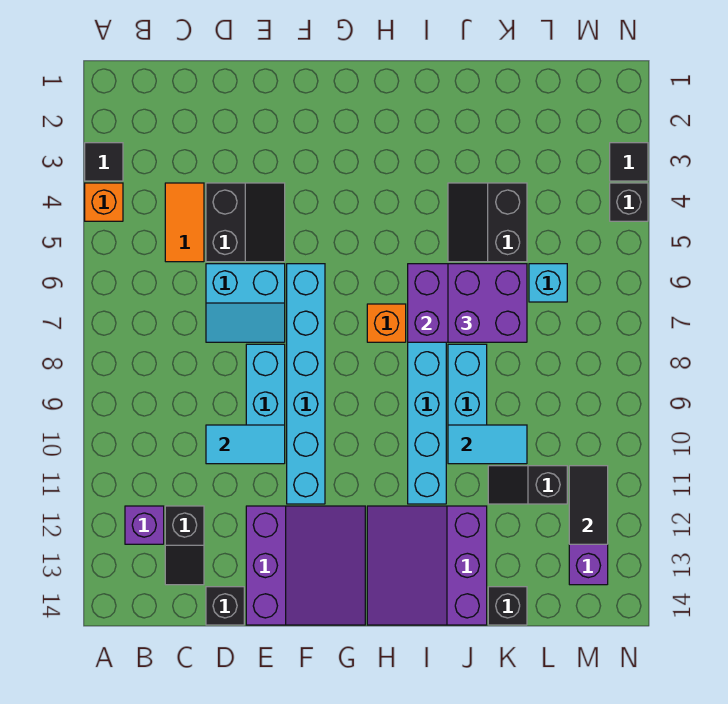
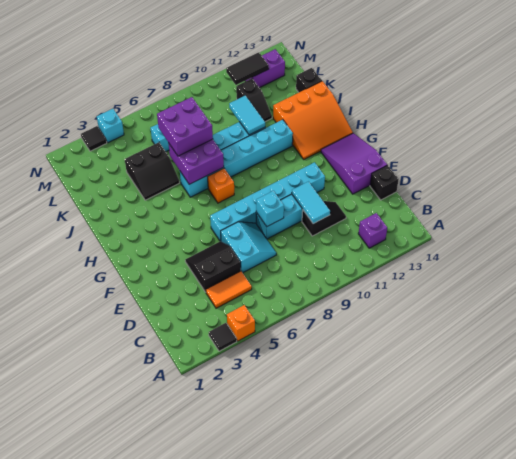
black slope C12:C13 level 1 top 12 -> black slope D10:D11 level 1 top 10
none -> cyan brick E8 level 2
purple slope E12:G14 level 1 top E -> purple slope E13:G14 level 1 top E
purple slope H12:J14 level 1 top J -> orange slope H12:J14 level 1 top J
black brick N4 level 1 -> cyan brick N4 level 1

